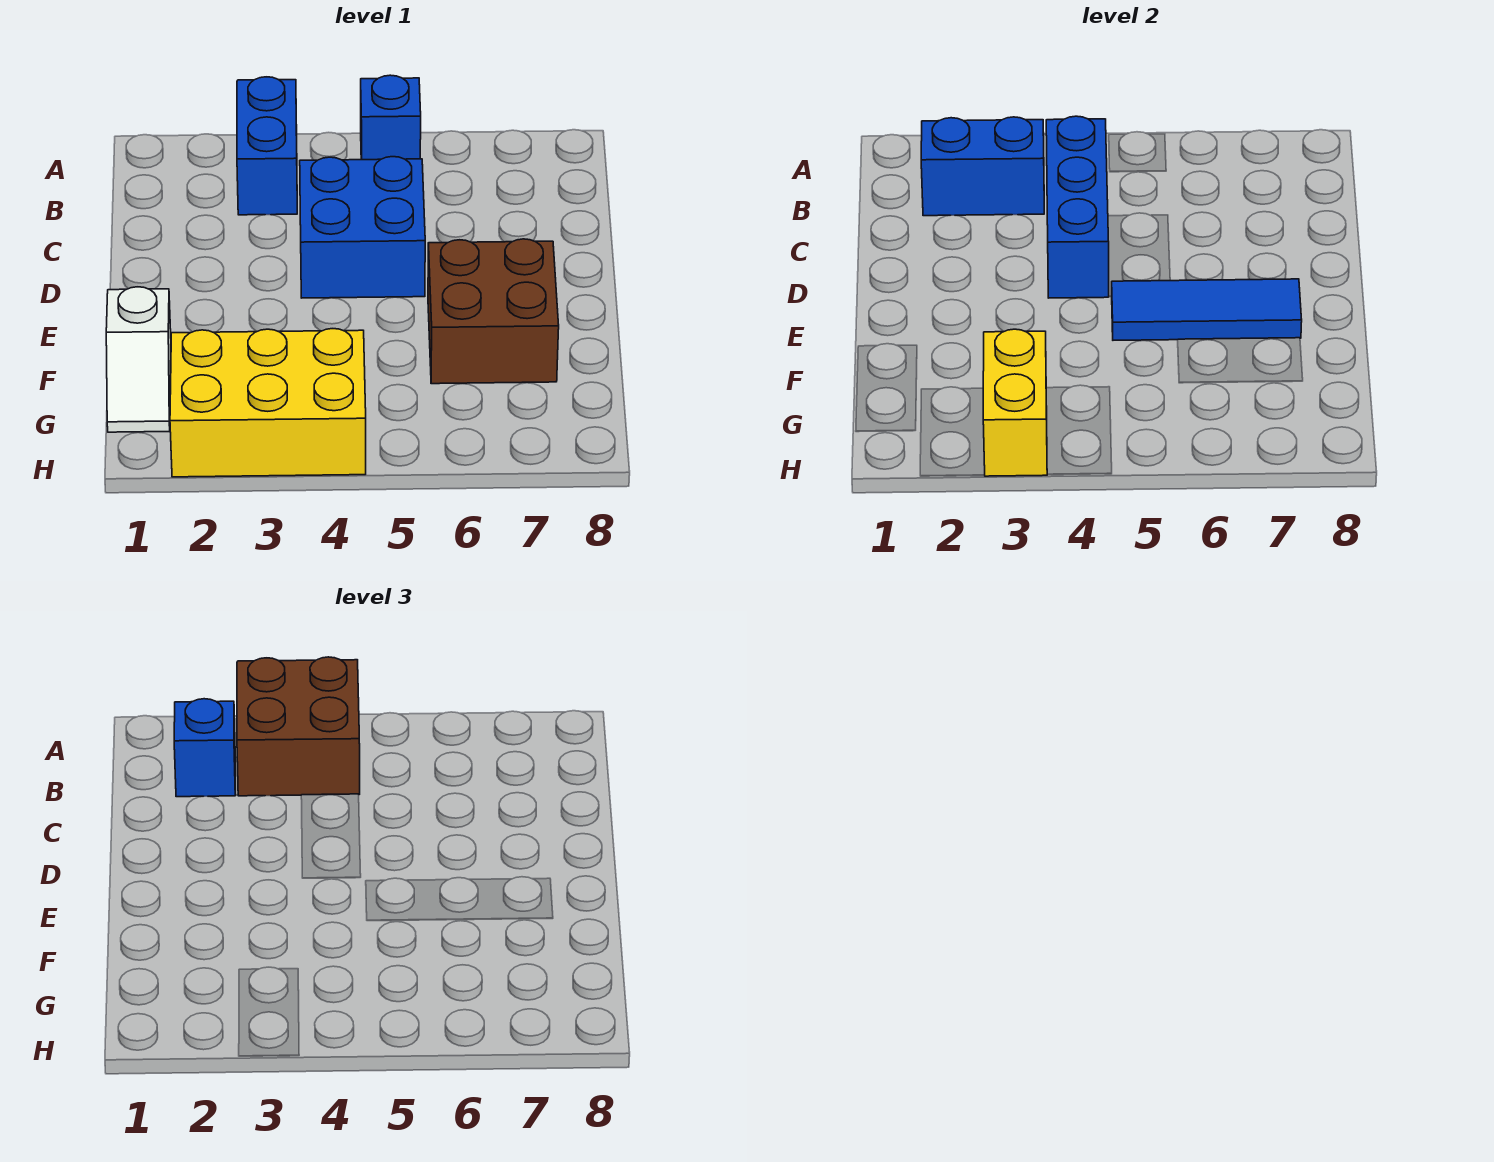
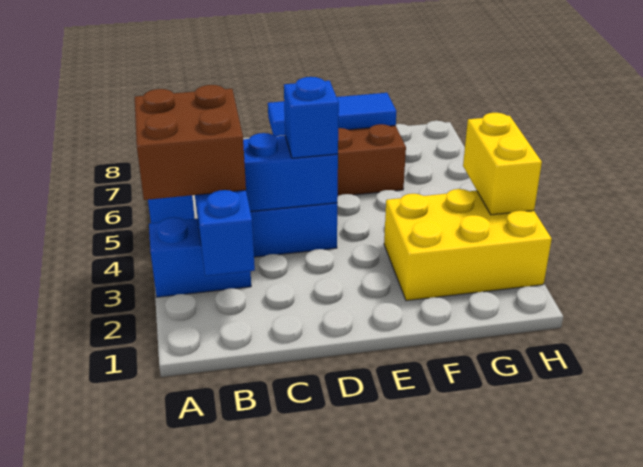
blue brick B2 level 3 -> blue brick D4 level 3
blue tile E5:E7 level 2 -> blue tile D7:F7 level 2
white slope F1:G1 level 1 top F -> none
yellow brick G2:H4 level 1 -> yellow brick F2:H3 level 1
yellow brick G3:H3 level 2 -> yellow brick H3:H4 level 2

